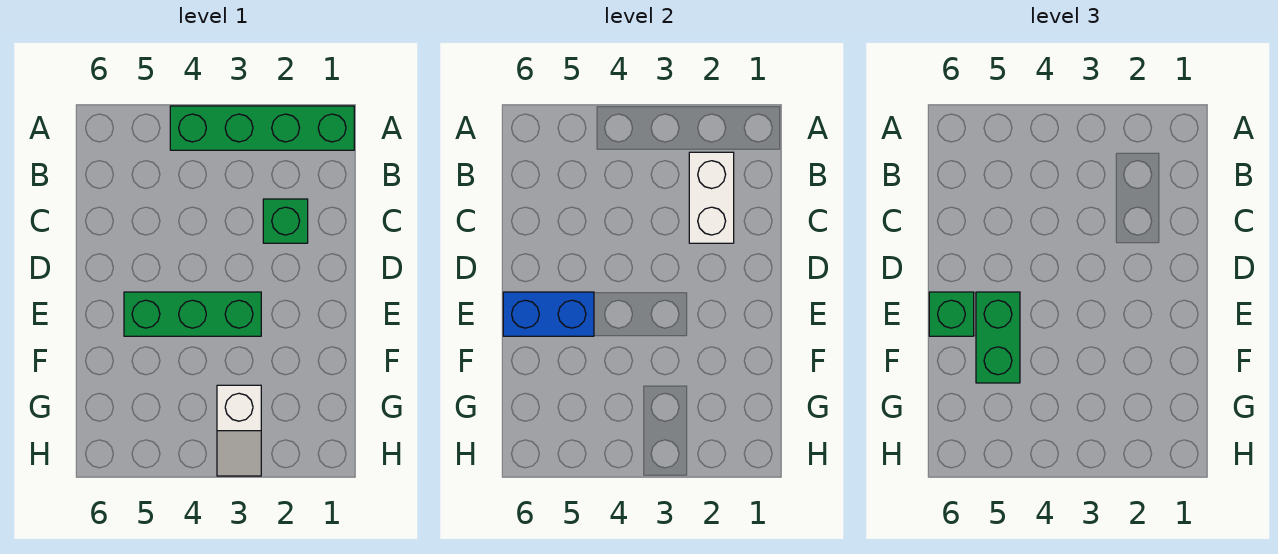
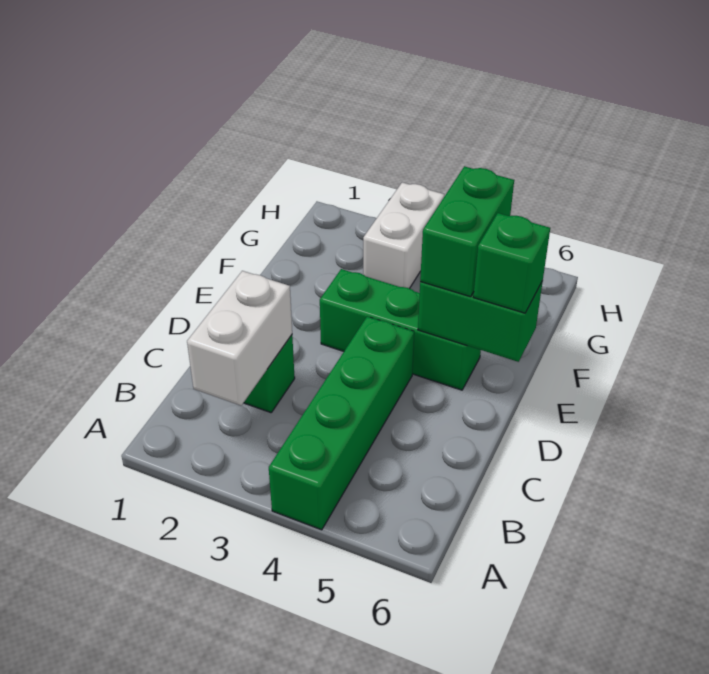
green brick A1:A4 level 1 -> green brick A4:D4 level 1
blue brick E5:E6 level 2 -> green brick E5:E6 level 2
white slope G3:H3 level 1 top G -> white brick G3:H3 level 1

